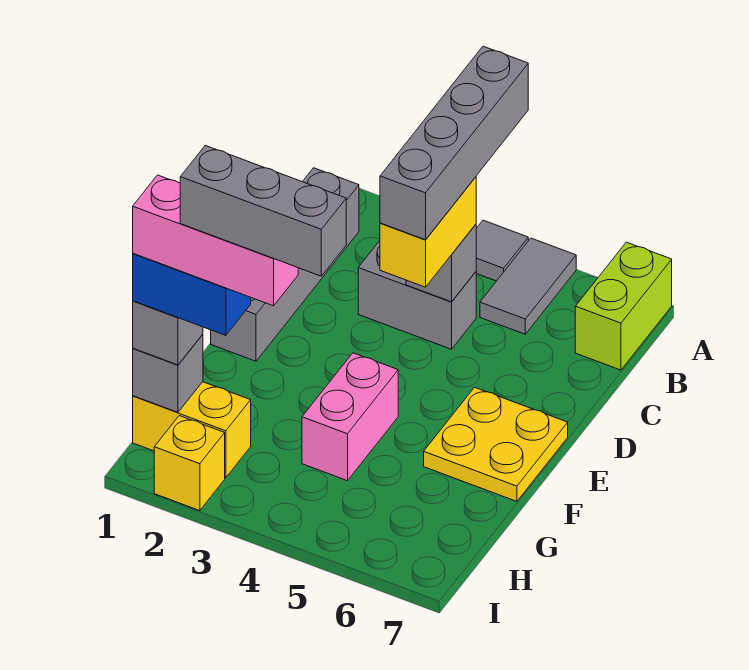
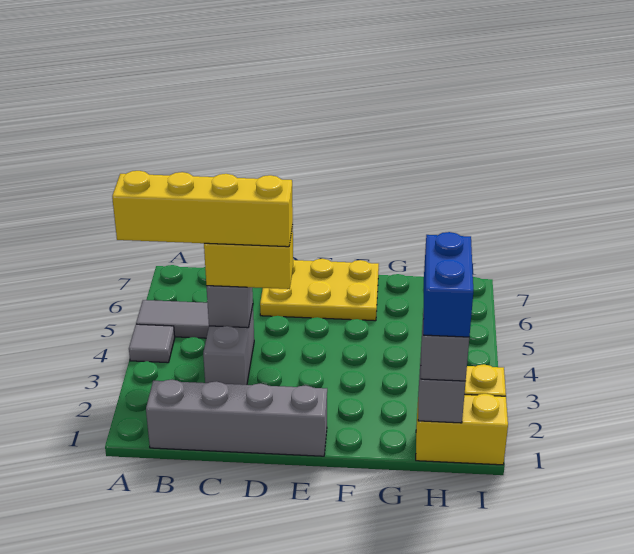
grey brick A4:D4 level 4 -> yellow brick A4:D4 level 4
lime brick A7:B7 level 1 -> none
yellow plate E6:F7 level 1 -> yellow plate D6:F7 level 1
pink brick F4:G4 level 1 -> none
yellow brick H1:H2 level 1 -> yellow brick H1:I1 level 1
pink brick H1:H3 level 5 -> none
grey brick H2:H4 level 6 -> none

